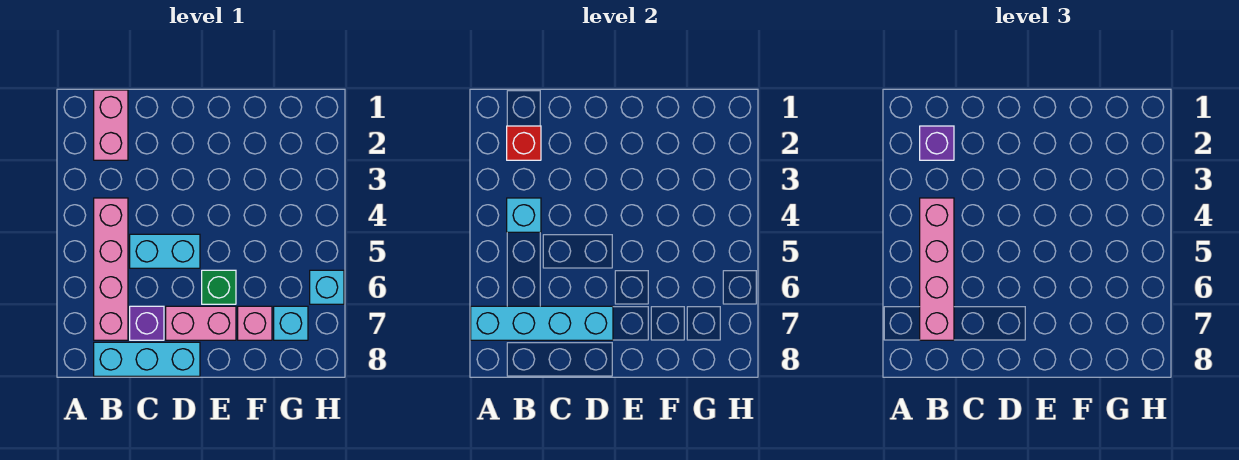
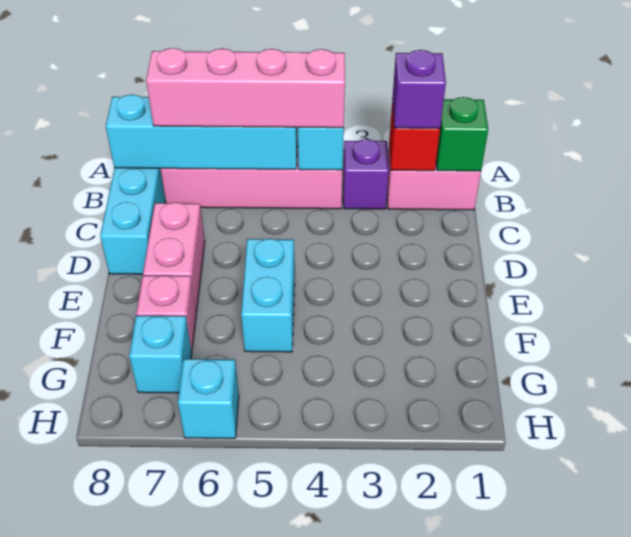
cyan brick A7:D7 level 2 -> cyan brick B5:B8 level 2
cyan brick C5:D5 level 1 -> cyan brick E5:F5 level 1
purple brick C7 level 1 -> purple brick B3 level 1
green brick E6 level 1 -> green brick B1 level 2

